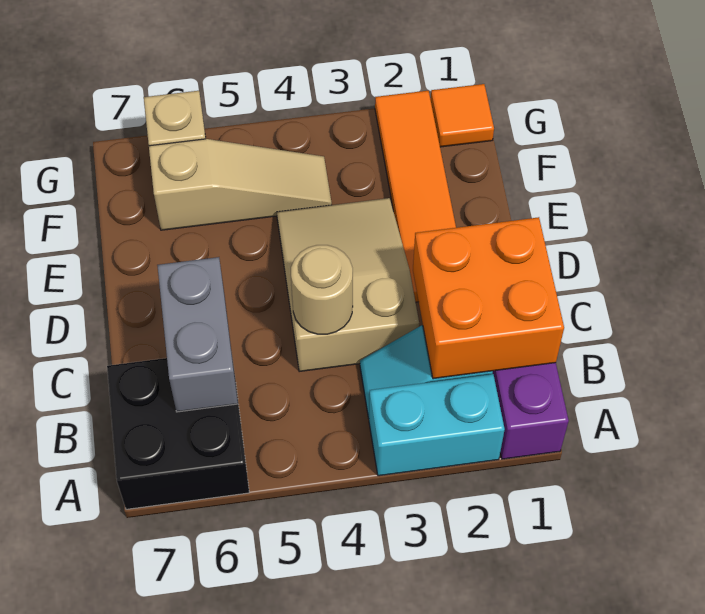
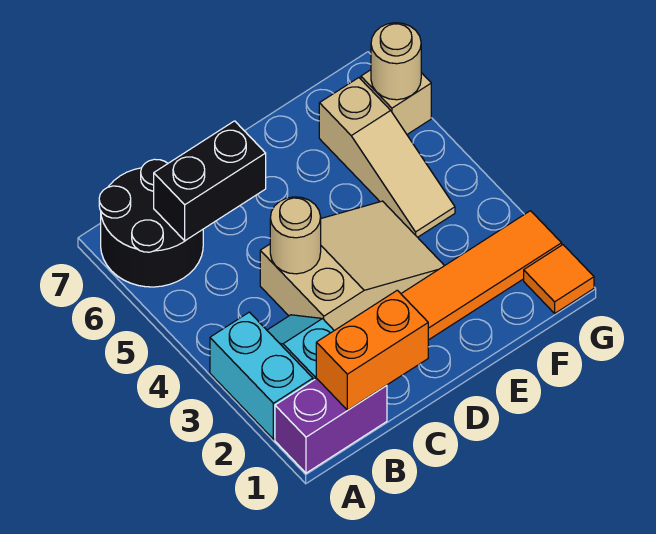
black brick A6:B7 level 1 -> black round brick A6:B7 level 1
orange brick B1:C2 level 2 -> orange brick B1:C1 level 2
grey brick B6:C6 level 2 -> black brick B6:C6 level 2
none -> tan round brick G6 level 2

